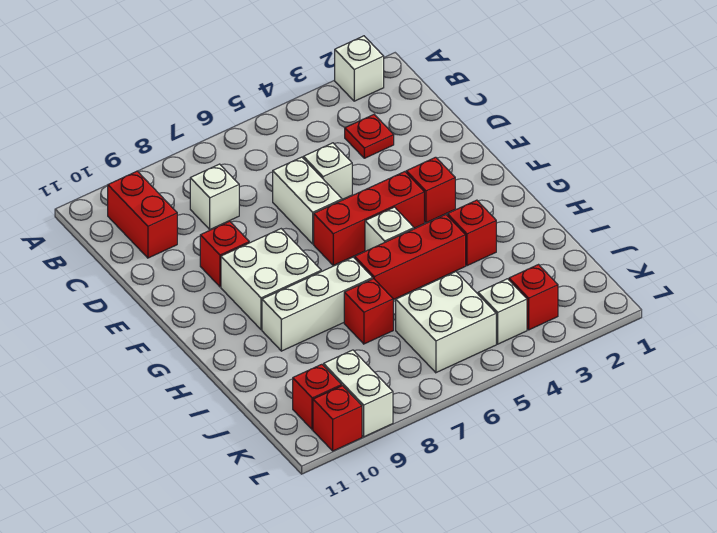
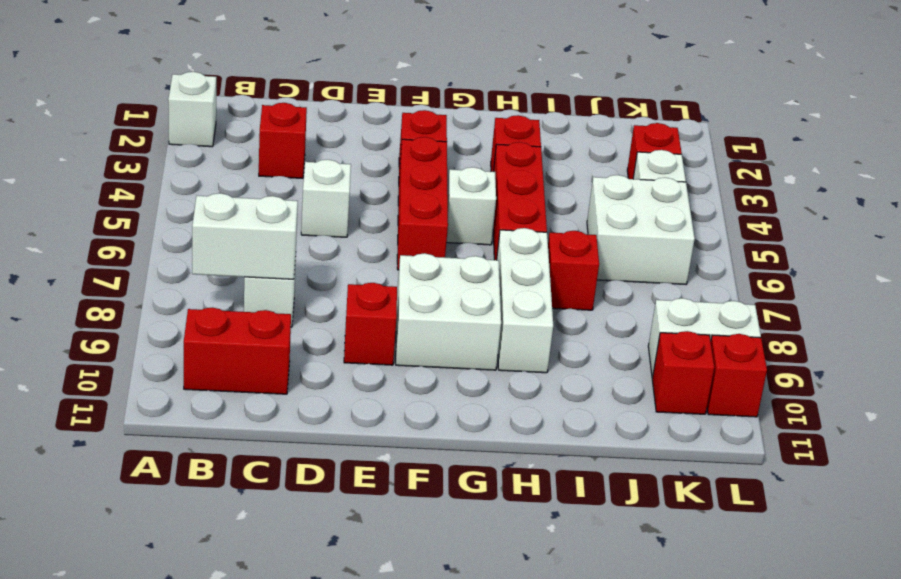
red plate C3 level 1 -> red brick C3 level 1
white brick D6:E6 level 1 -> white brick B8:C8 level 2

